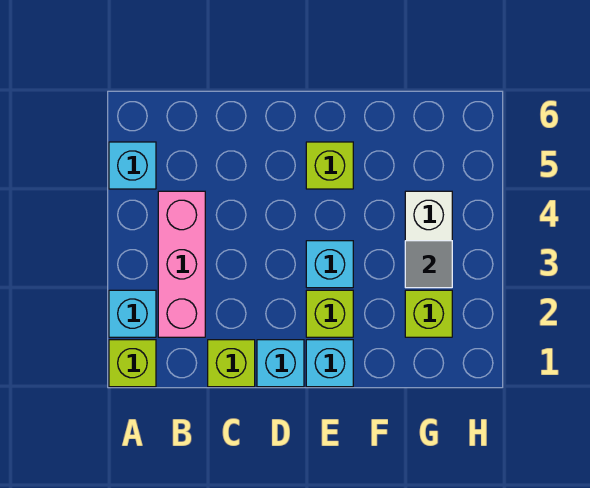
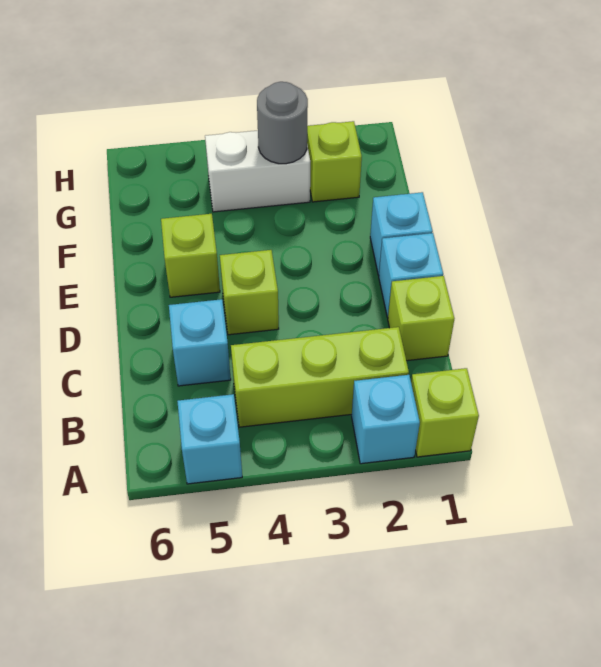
pink brick B2:B4 level 1 -> lime brick B2:B4 level 1
lime brick E2 level 1 -> lime brick D4 level 1
cyan brick E3 level 1 -> cyan brick C5 level 1
grey tile G3 level 2 -> grey round brick G3 level 2

